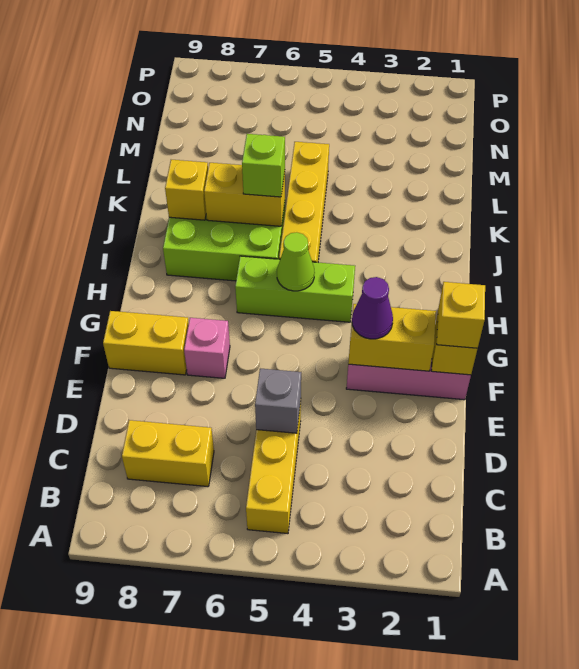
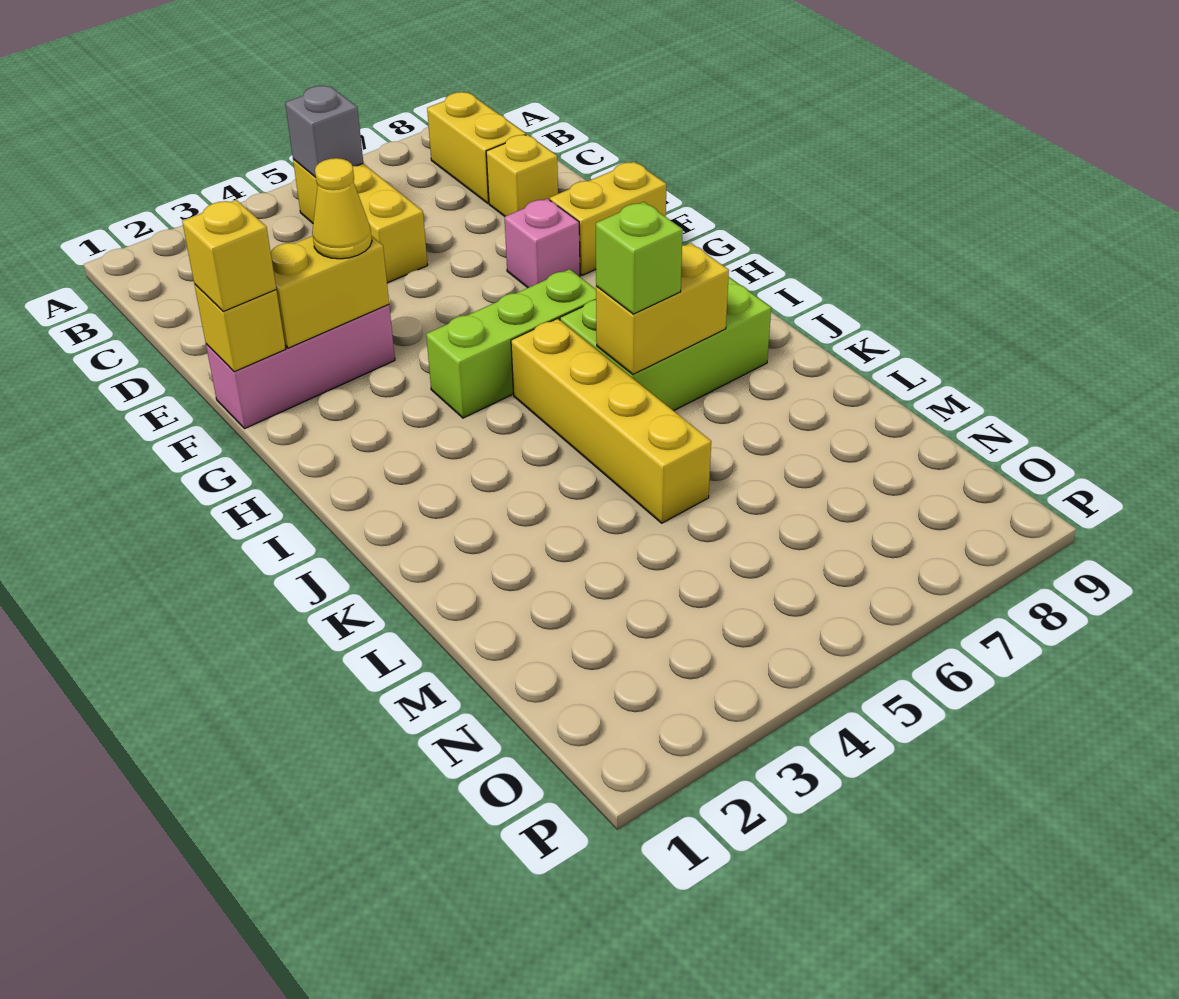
yellow brick C7:C8 level 1 -> yellow brick B8:C8 level 1
grey brick D5 level 2 -> grey brick B5 level 2
purple cone F3 level 3 -> yellow cone F3 level 3
lime cone H5 level 2 -> none
yellow brick J8 level 2 -> yellow brick D8 level 1

